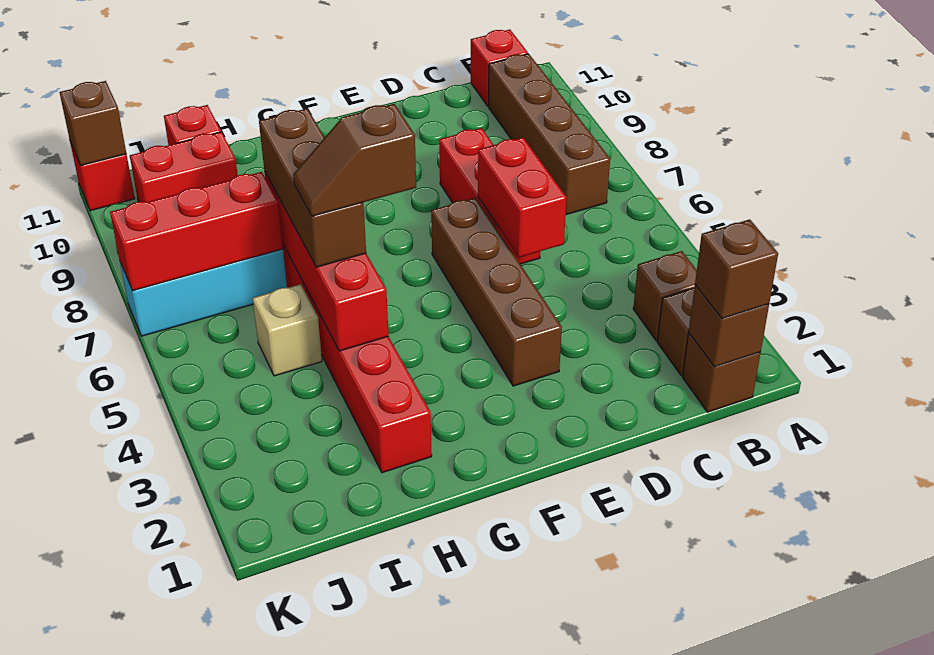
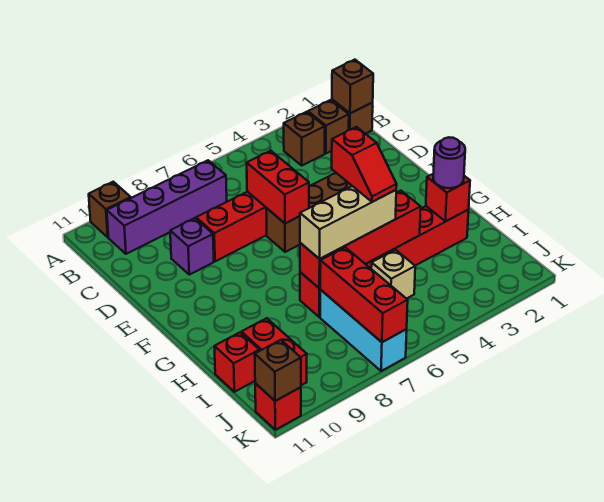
brown brick B1 level 3 -> brown brick A10 level 1
brown brick B7:B10 level 1 -> purple brick B7:B10 level 1
red brick B11 level 1 -> red brick H2 level 2
red brick D5:D6 level 2 -> red brick D6:E6 level 2
none -> purple brick D9 level 1
brown slope G5:H5 level 4 top G -> red slope G5:H5 level 4 top G
none -> purple round brick H2 level 3
brown brick H5:H7 level 3 -> tan brick H5:H7 level 3

